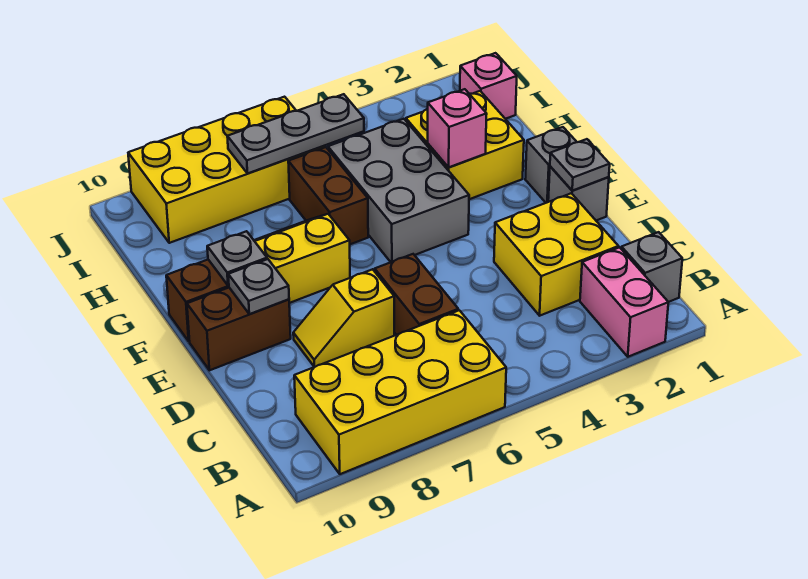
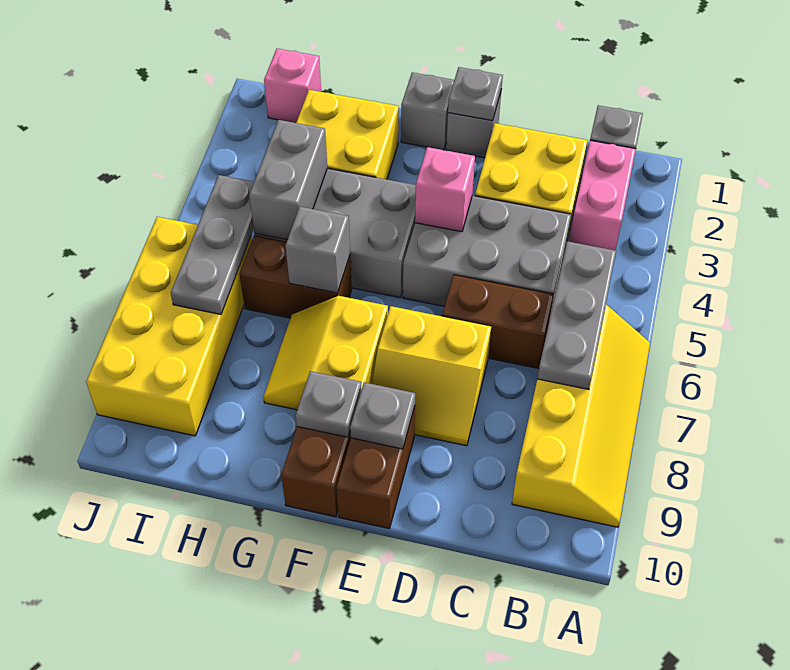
pink brick A2:B2 level 1 -> pink brick B2:B3 level 1
yellow brick A6:B9 level 1 -> yellow slope A6:B9 level 1 top B
none -> grey plate B5:B7 level 2
none -> grey brick C4:E5 level 1
yellow slope D7:D8 level 1 top 7 -> yellow slope D7:E8 level 1 top 7
pink brick G3 level 2 -> pink brick E4 level 2
none -> grey brick G6 level 2
none -> grey brick H4:H5 level 2

